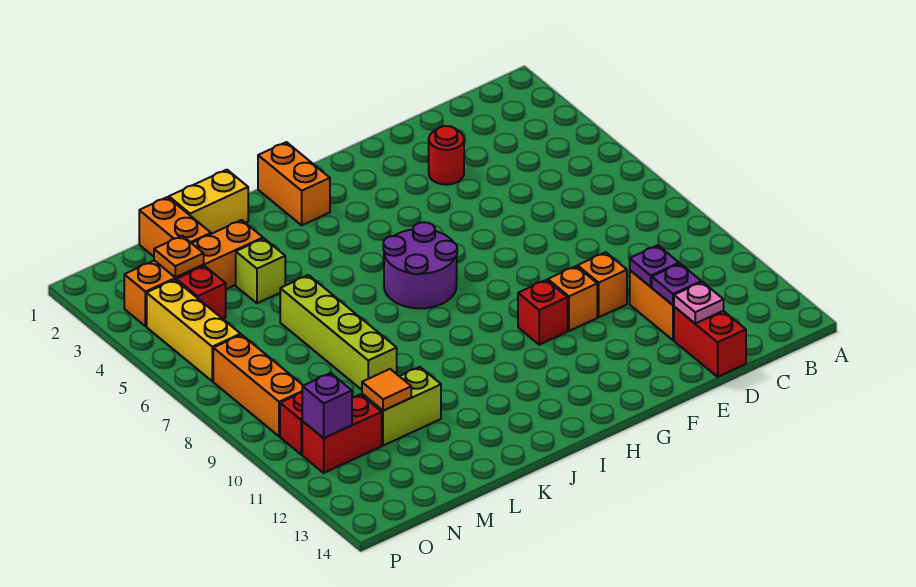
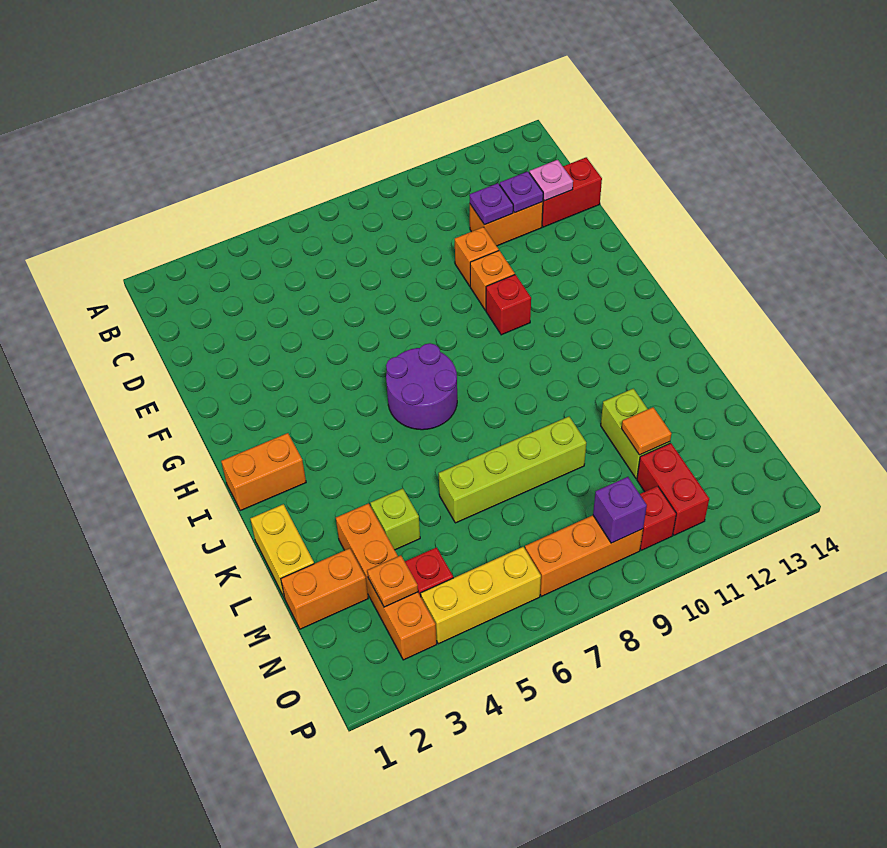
red round brick E3 level 1 -> none
purple brick O11 level 2 -> purple brick O9 level 2

